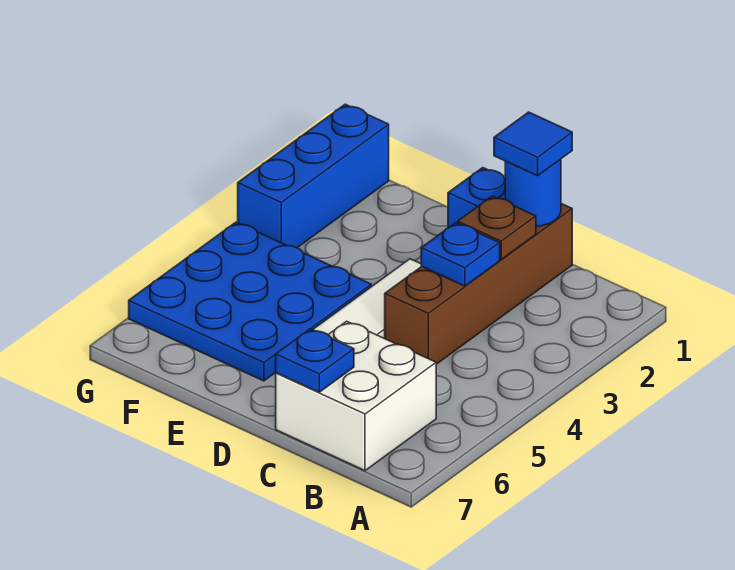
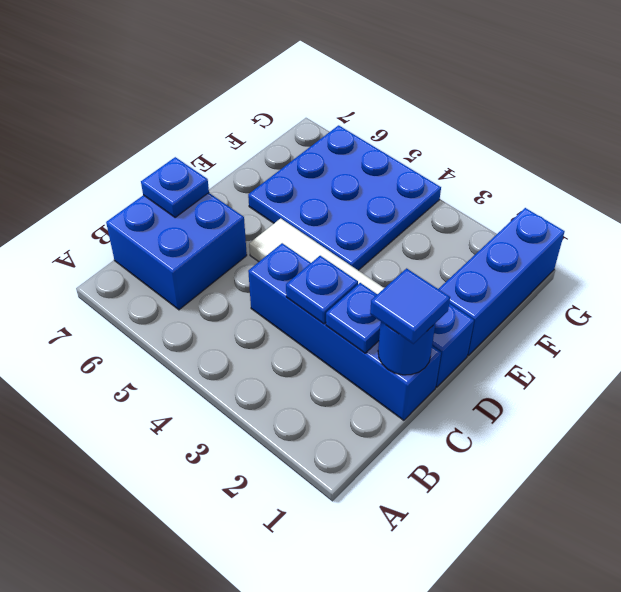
white brick B6:C7 level 1 -> blue brick B6:C7 level 1
brown brick C1:C4 level 1 -> blue brick C1:C4 level 1
brown plate C2 level 2 -> blue plate C2 level 2
blue brick G1:G3 level 1 -> blue brick E1:G1 level 1

